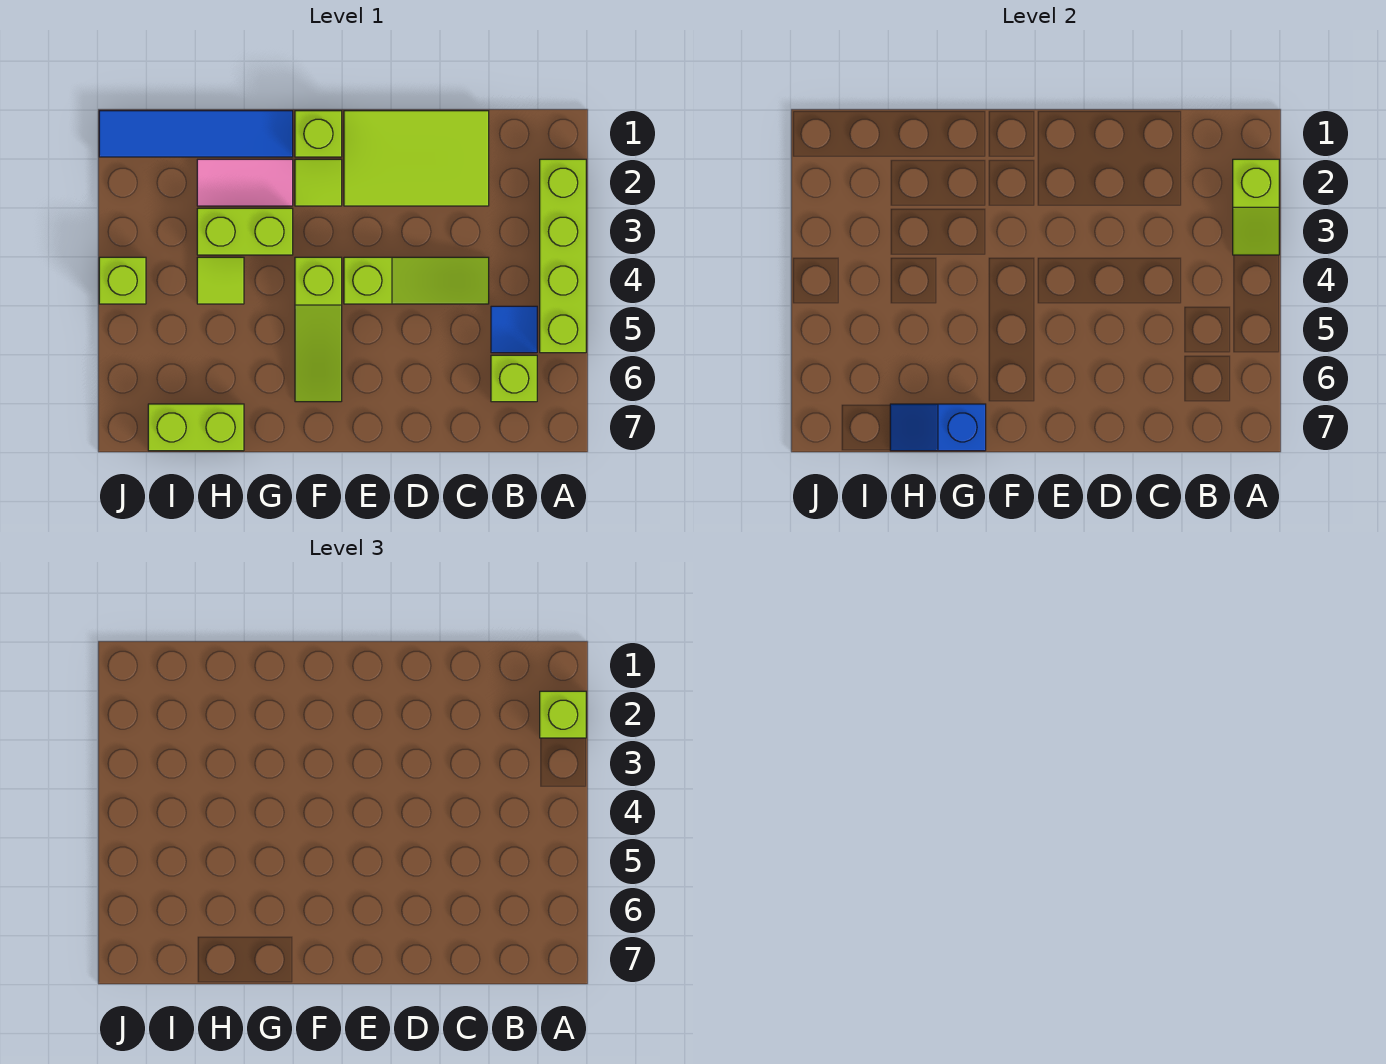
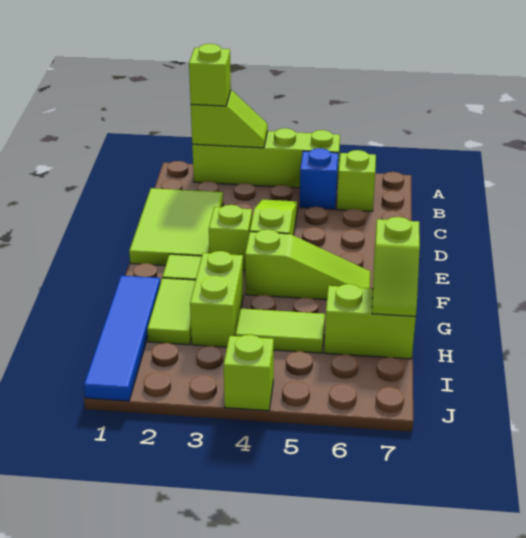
blue tile B5 level 1 -> blue brick B5 level 1
lime brick F1 level 1 -> lime brick E3 level 1
pink tile G2:H2 level 1 -> lime tile G2:H2 level 1
blue slope G7:H7 level 2 top G -> lime slope G7:H7 level 2 top G
lime tile H4 level 1 -> lime tile H4:H5 level 1
lime brick H7:I7 level 1 -> lime brick H6:H7 level 1

